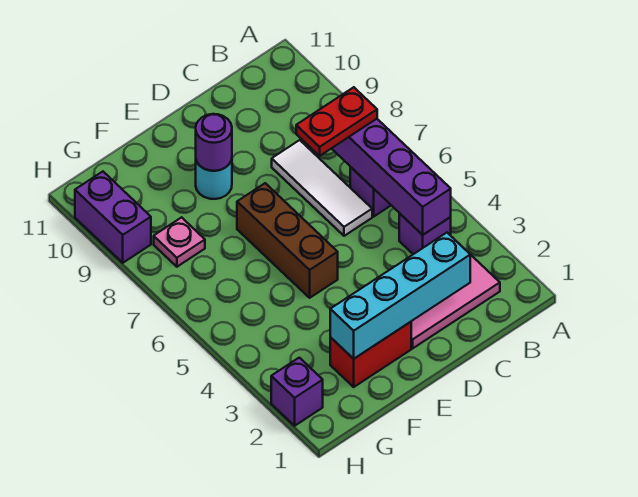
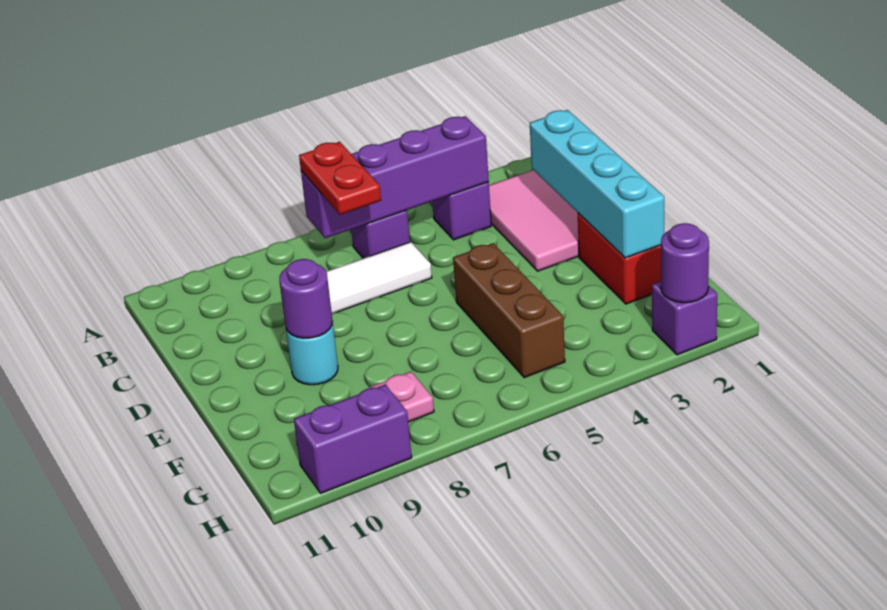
brown brick E5:E7 level 1 -> brown brick E5:G5 level 1
none -> purple round brick H2 level 2

